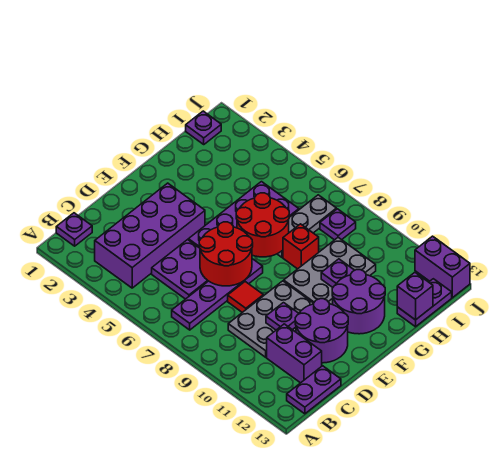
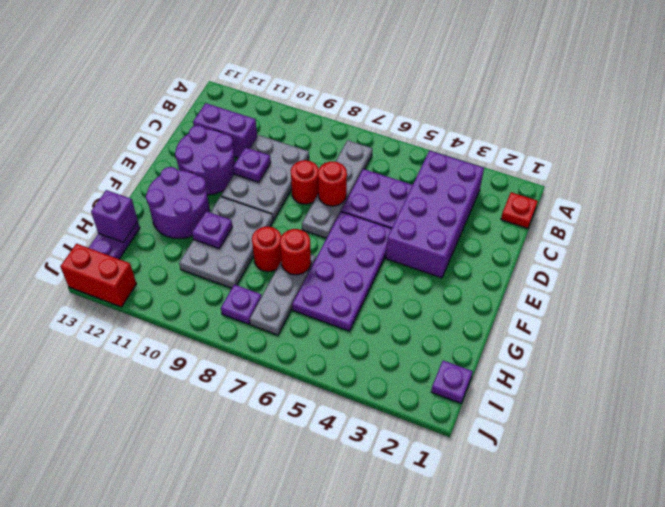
purple plate B1 level 1 -> red plate B1 level 1
purple plate B7:E7 level 1 -> grey plate B7:E7 level 1
purple plate B13:C13 level 1 -> none
red round brick D6:E7 level 2 -> red round brick D7 level 2
red tile D8 level 1 -> red round brick D8 level 1
red round brick F6:G7 level 2 -> red round brick G7 level 2
red brick G8 level 1 -> red round brick G8 level 1
purple brick J12:J13 level 1 -> red brick J12:J13 level 1

